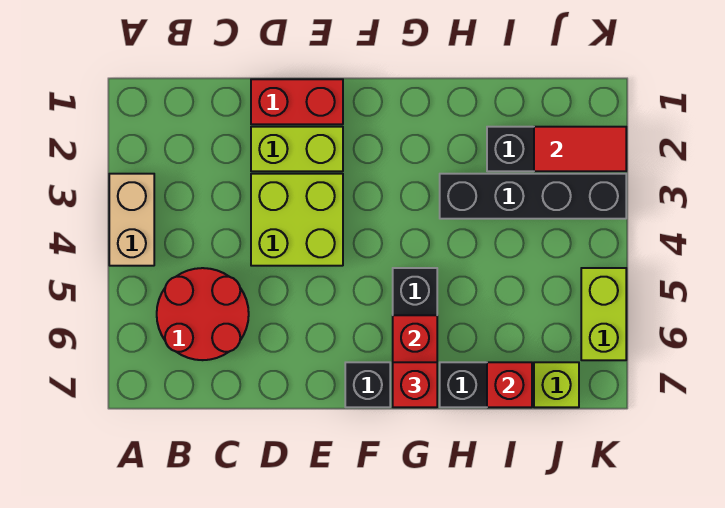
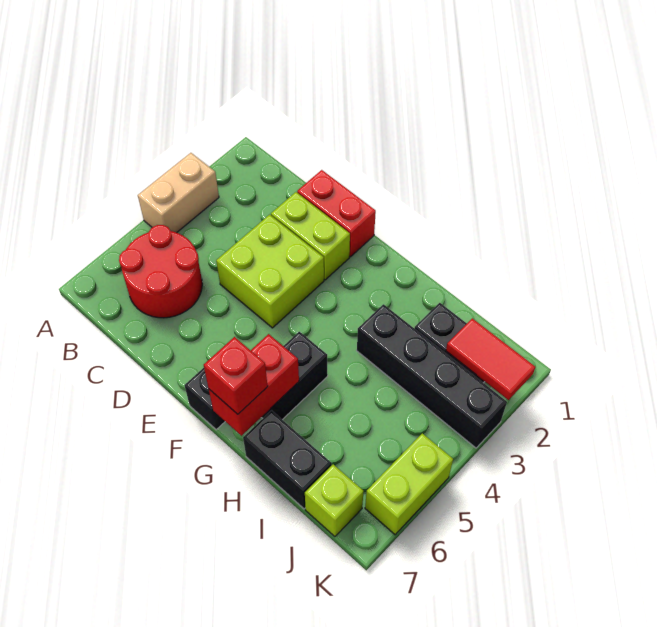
red brick I7 level 2 -> none

